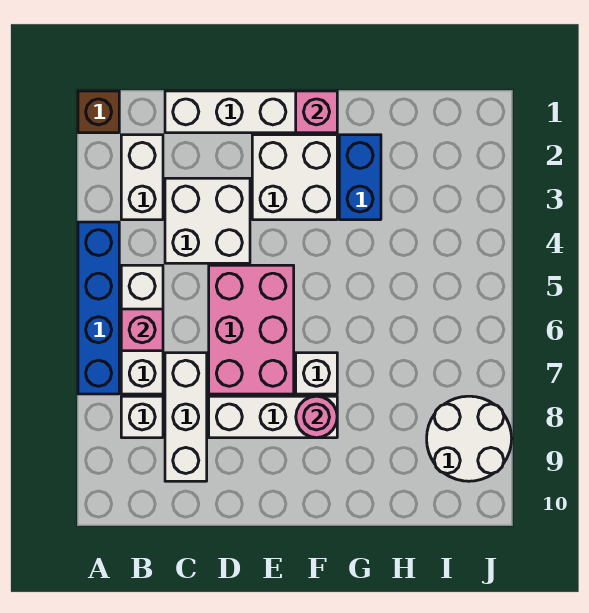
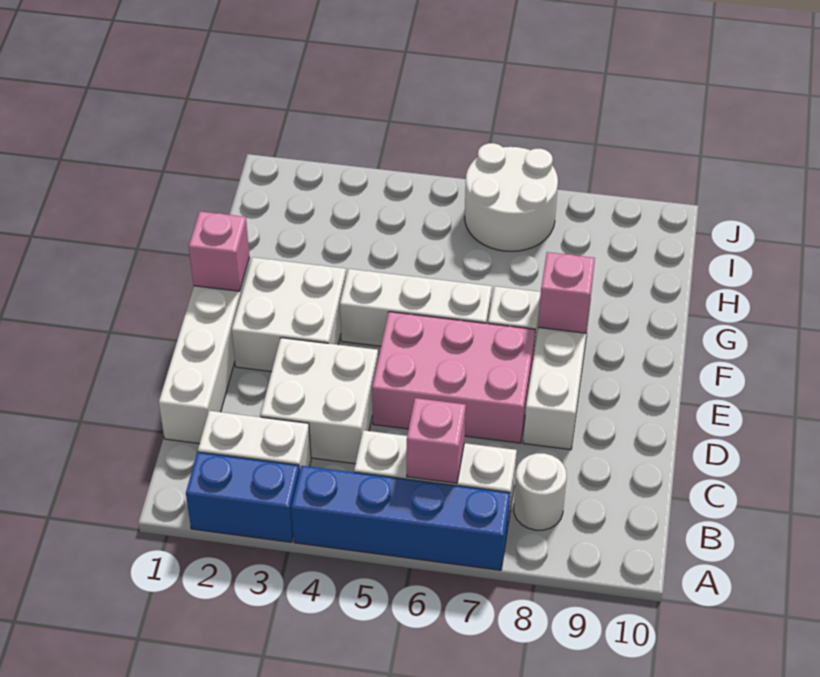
brown brick A1 level 1 -> none
white brick B8 level 1 -> white round brick B8 level 1
white brick C7:C9 level 1 -> white brick F4:F6 level 1
pink round brick F8 level 2 -> pink brick F8 level 2
blue brick G2:G3 level 1 -> blue brick A2:A3 level 1
white round brick I8:J9 level 1 -> white round brick I6:J7 level 1

